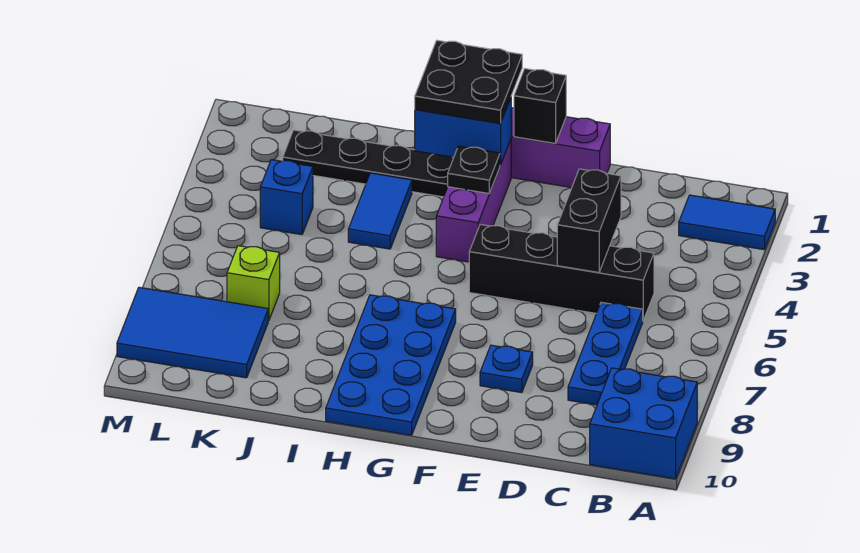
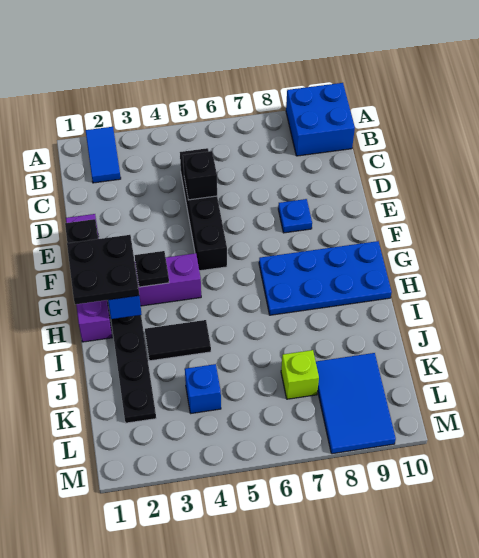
blue plate C6:C8 level 1 -> none
black brick D4:D5 level 2 -> black brick D5 level 2
blue tile I3:I4 level 1 -> black tile I3:I4 level 1

